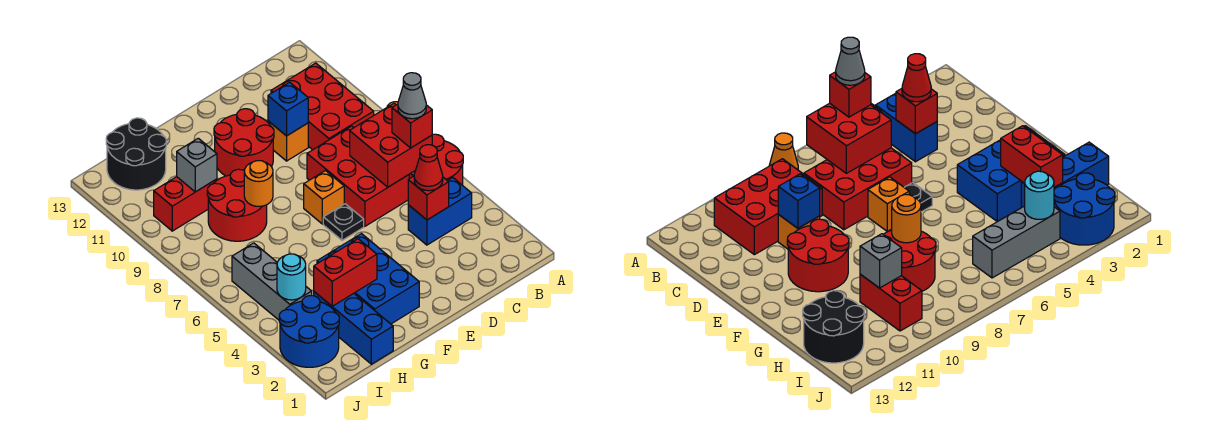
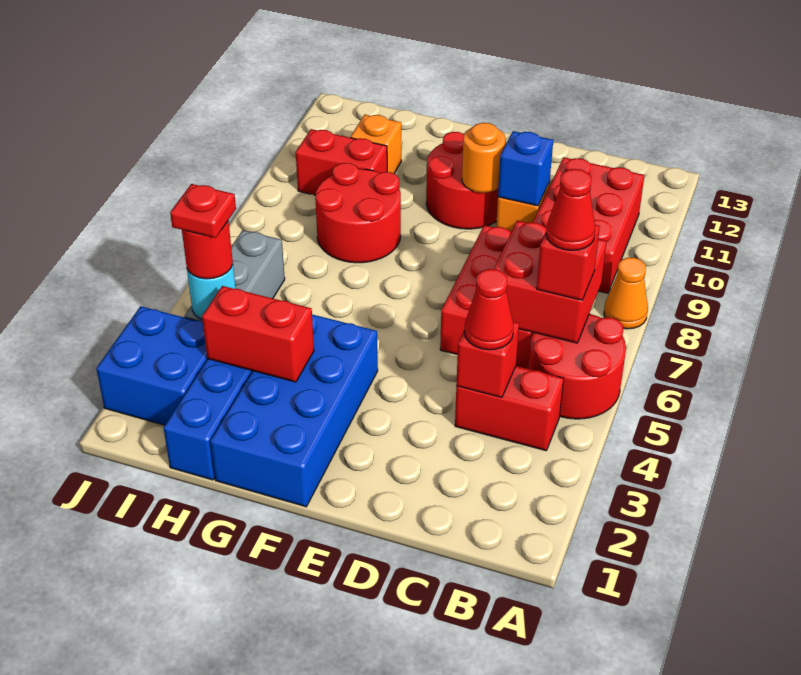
blue brick B4:C4 level 1 -> red brick B4:C4 level 1
grey cone B6 level 4 -> red cone B6 level 4
black plate E6 level 1 -> none
orange brick E7 level 1 -> orange brick H11 level 1
blue brick F2:G4 level 1 -> blue brick F1:G4 level 1
orange round brick G8 level 2 -> orange round brick E10 level 2
grey brick H10 level 2 -> none
black round brick H12:I13 level 1 -> none
blue round brick I2:J3 level 1 -> blue brick I2:J3 level 1
none -> red round brick I4 level 3
none -> red plate I4 level 4

